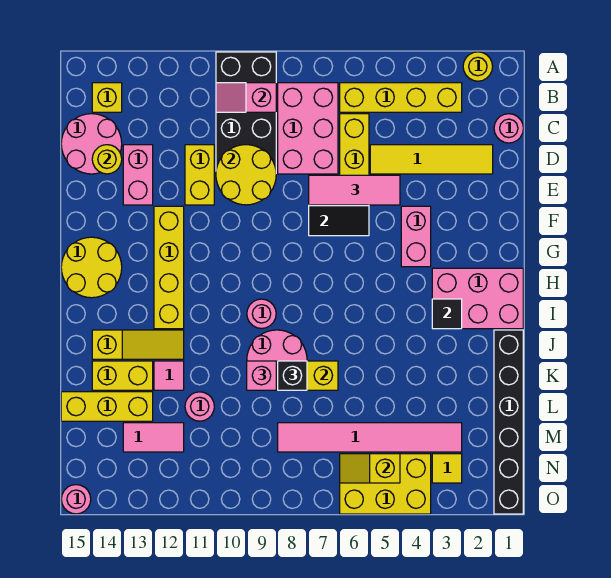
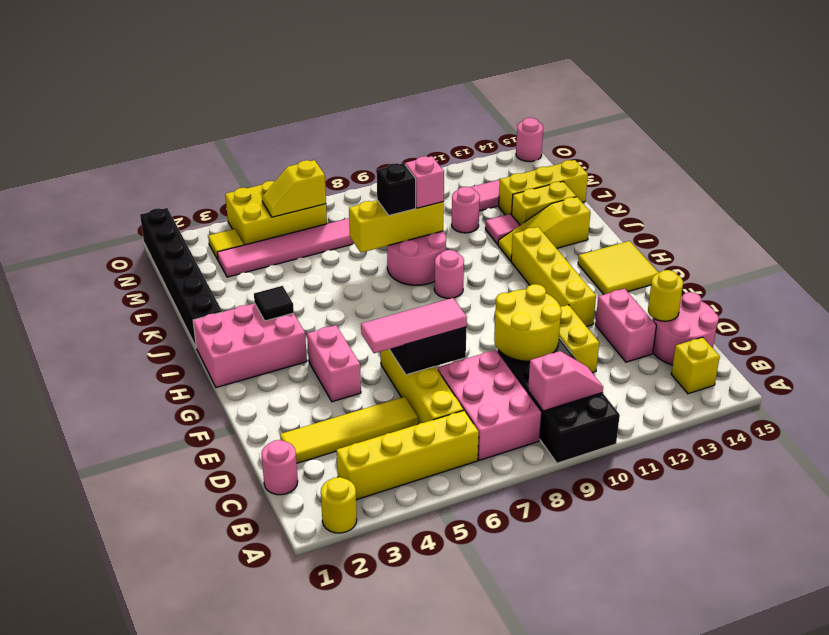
yellow round brick G14:H15 level 1 -> yellow tile G14:H15 level 1
yellow slope N5:N6 level 2 top 5 -> yellow slope N5:N6 level 2 top 6

